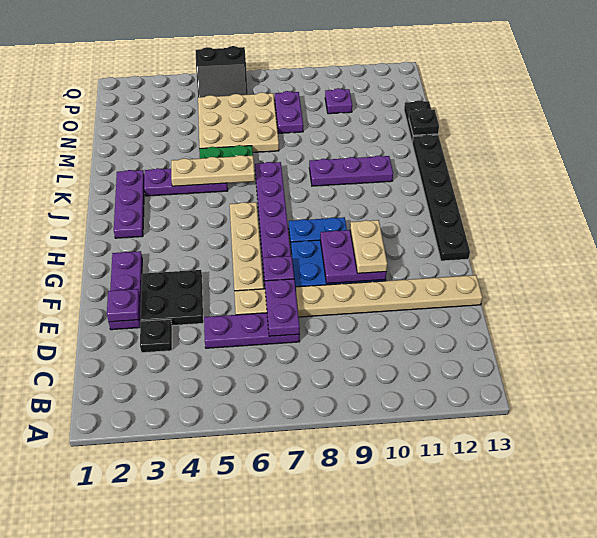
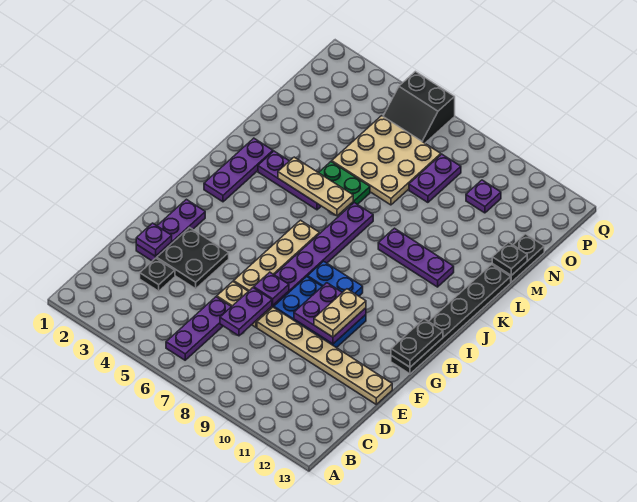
purple plate D5:D7 level 1 -> purple plate B6:D6 level 1
none -> black plate G13:H13 level 2

